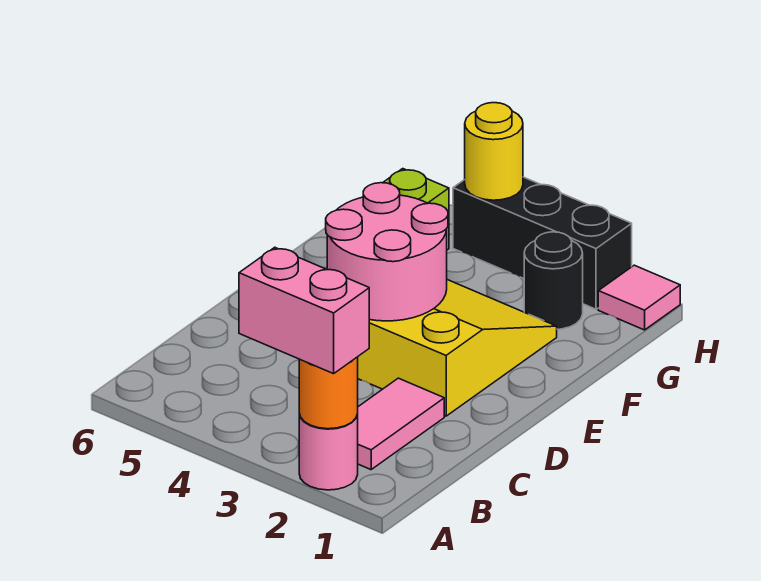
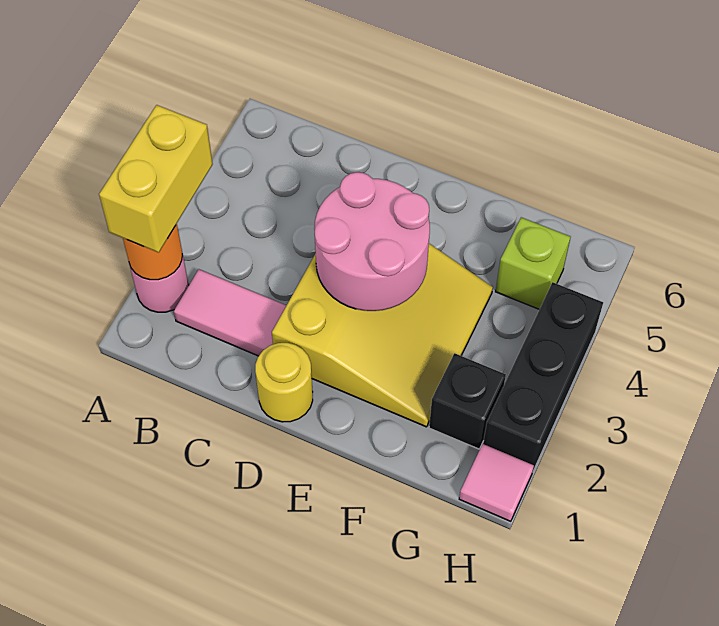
pink brick A2:A3 level 3 -> yellow brick A2:A3 level 3
black round brick G2 level 1 -> black brick G2 level 1
yellow round brick H4 level 2 -> yellow round brick D1 level 1

